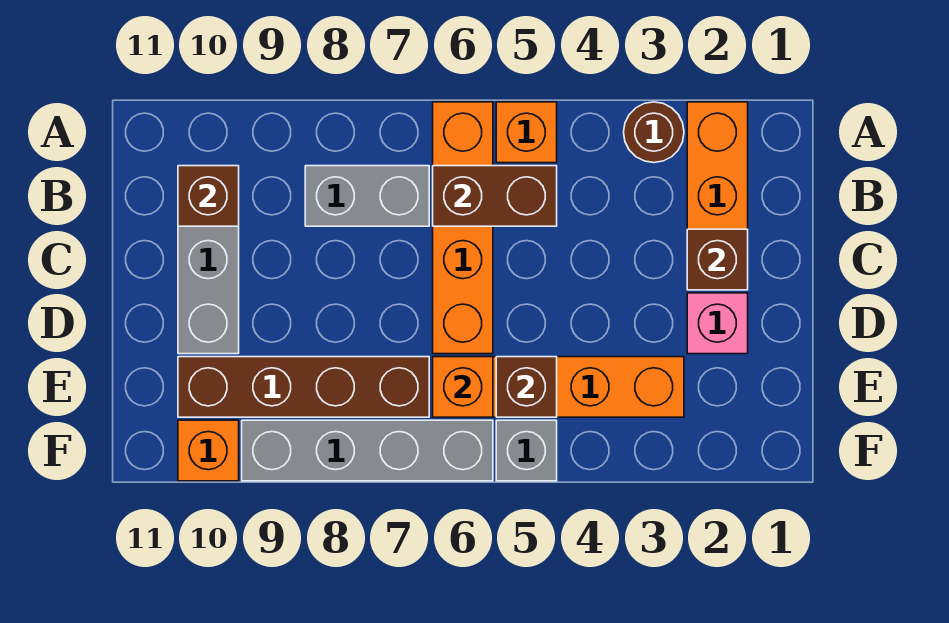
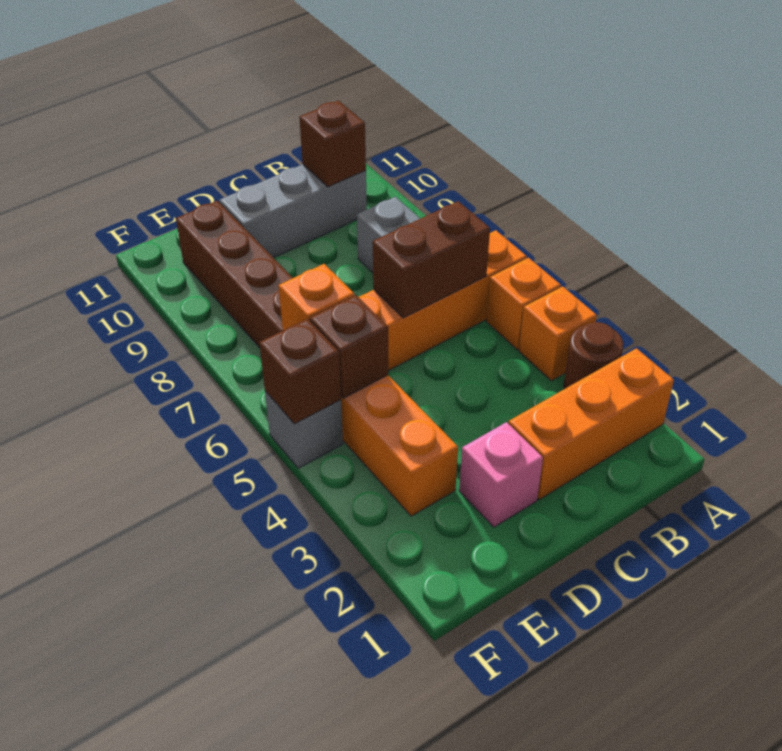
brown brick B5:B6 level 2 -> brown brick B6:C6 level 2
brown brick C2 level 2 -> brown brick F5 level 2
grey brick F6:F9 level 1 -> none
orange brick F10 level 1 -> orange brick A4 level 1

